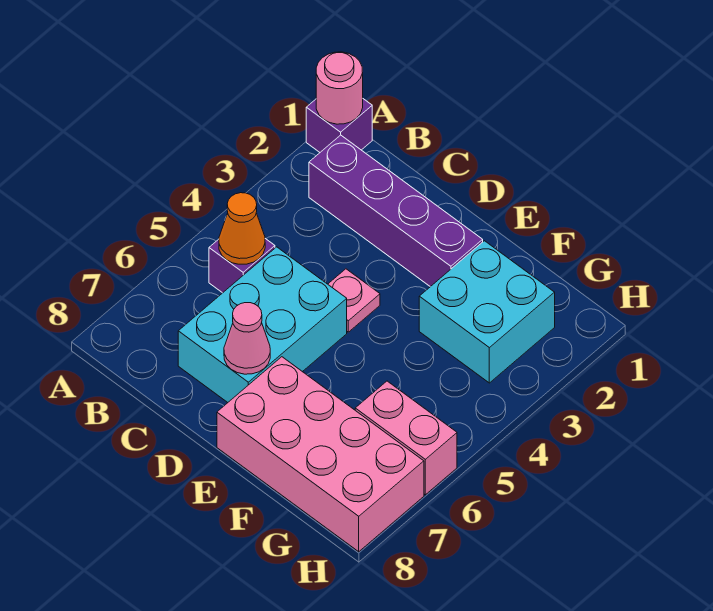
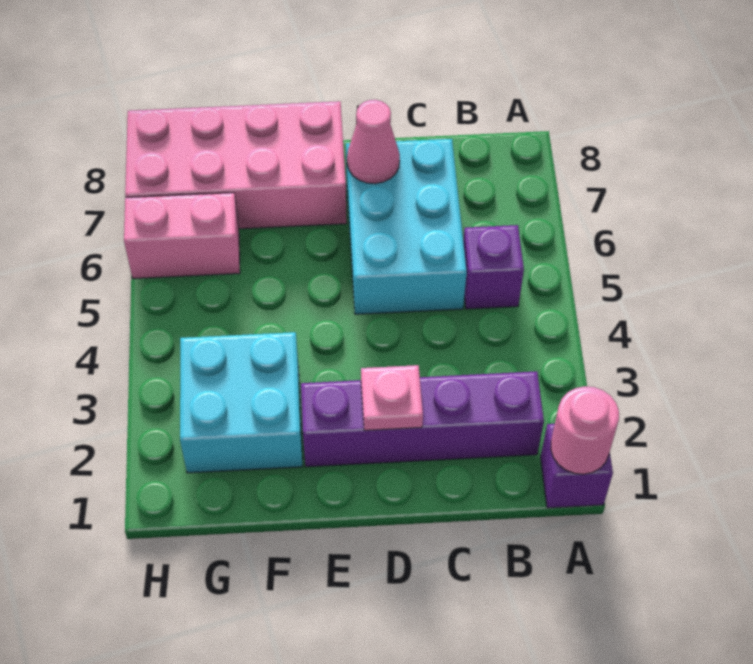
orange cone B5 level 2 -> none
pink plate D4 level 1 -> pink plate D2 level 2

